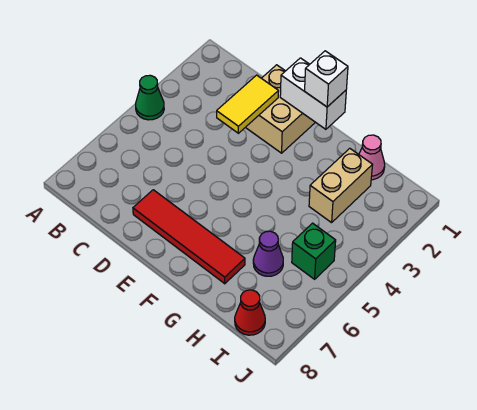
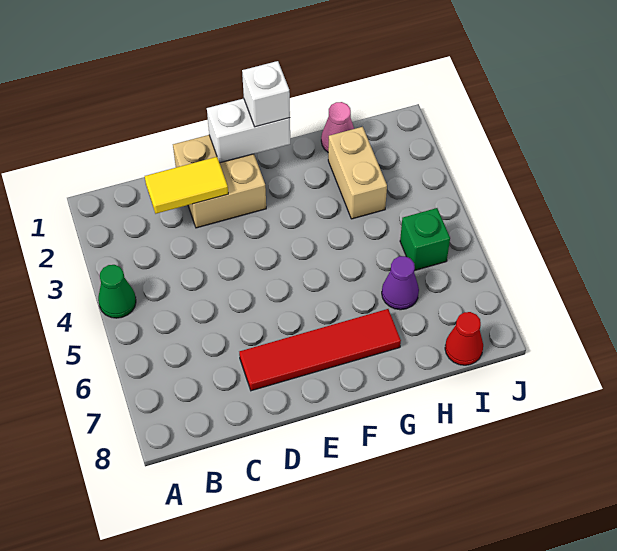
yellow tile D2:D3 level 2 -> yellow tile C2:D2 level 2

